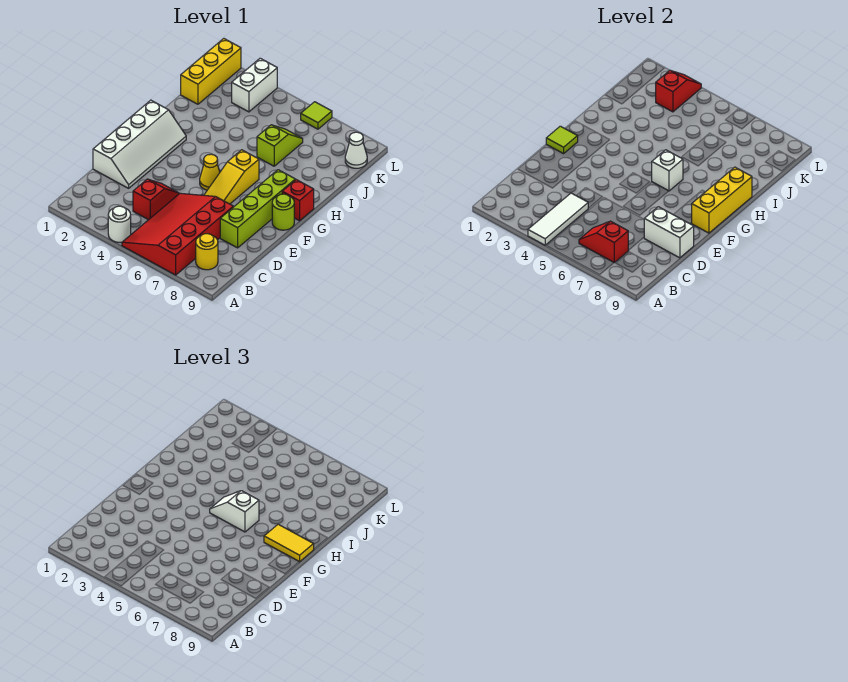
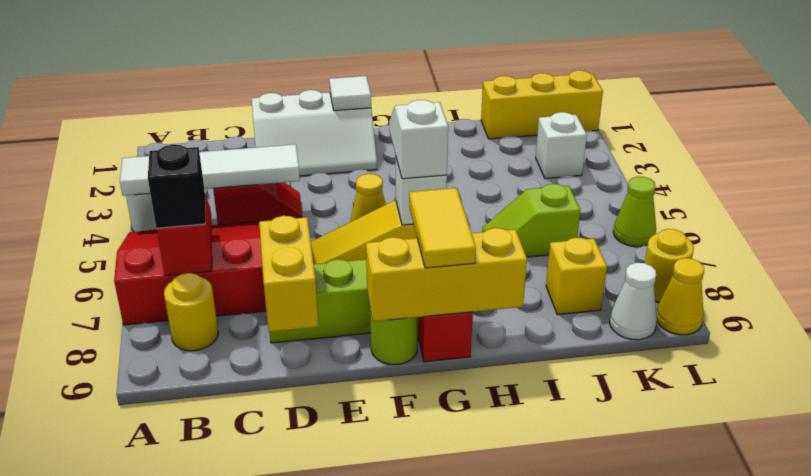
white tile A4:C4 level 2 -> white tile A4:D4 level 2
none -> black brick B7 level 3
white slope D1:G2 level 1 top 1 -> white slope D1:F2 level 1 top 1
white brick D8:D9 level 2 -> yellow brick D8:D9 level 2
lime tile F1 level 2 -> white tile F1 level 2
lime slope I6:J6 level 1 top I -> lime slope I6:J6 level 1 top J
none -> yellow brick J8 level 1
white brick K3:L3 level 1 -> white brick K3 level 1
red slope K3:L3 level 2 top K -> none
lime tile L6 level 1 -> lime cone L6 level 1
none -> yellow round brick L8 level 1
none -> yellow cone L9 level 1

